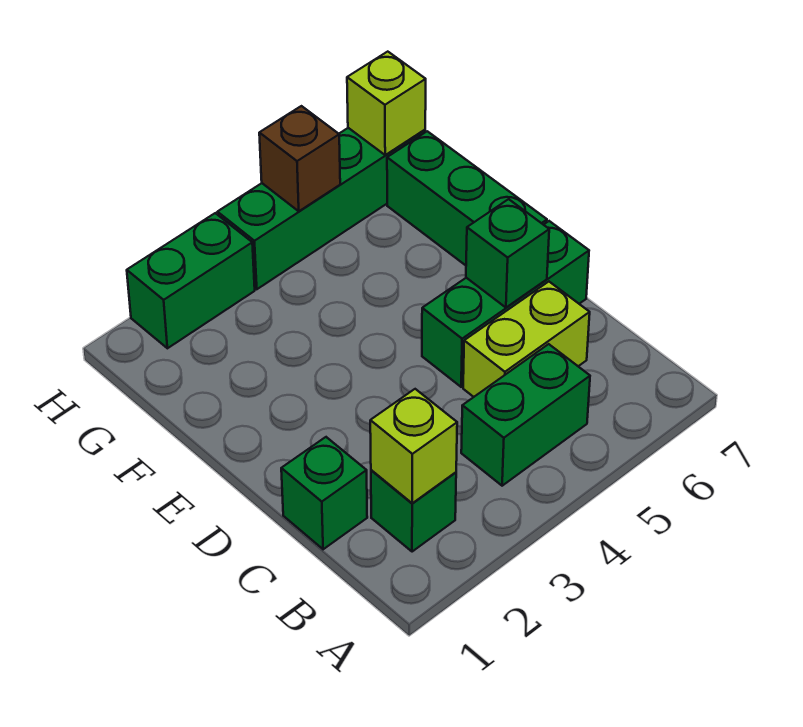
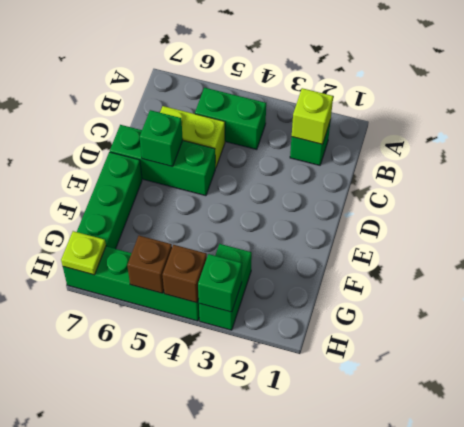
green brick C1 level 1 -> green brick H3 level 2
green brick H2:H3 level 1 -> green brick G3:H3 level 1
none -> brown brick H4 level 2
lime brick H7 level 2 -> lime plate H7 level 2

